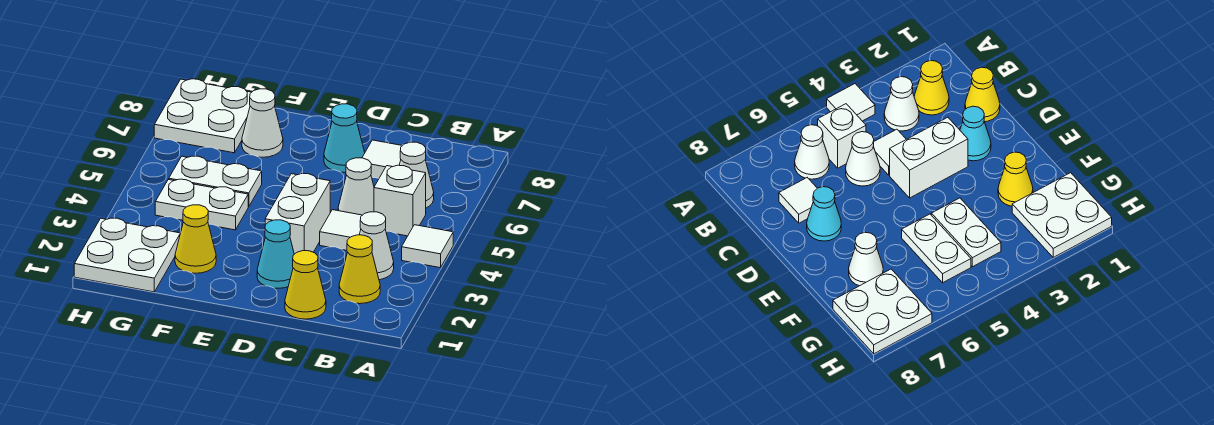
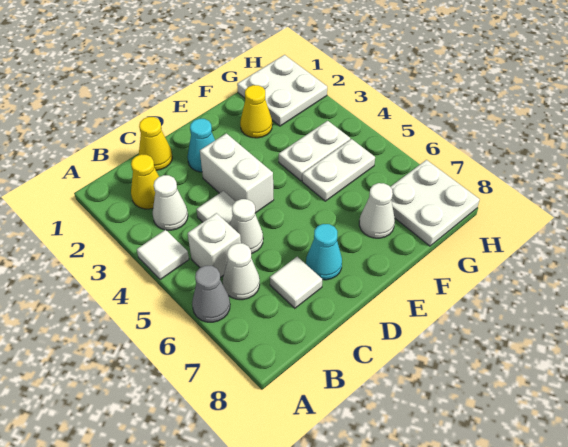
none -> grey cone A6 level 1

